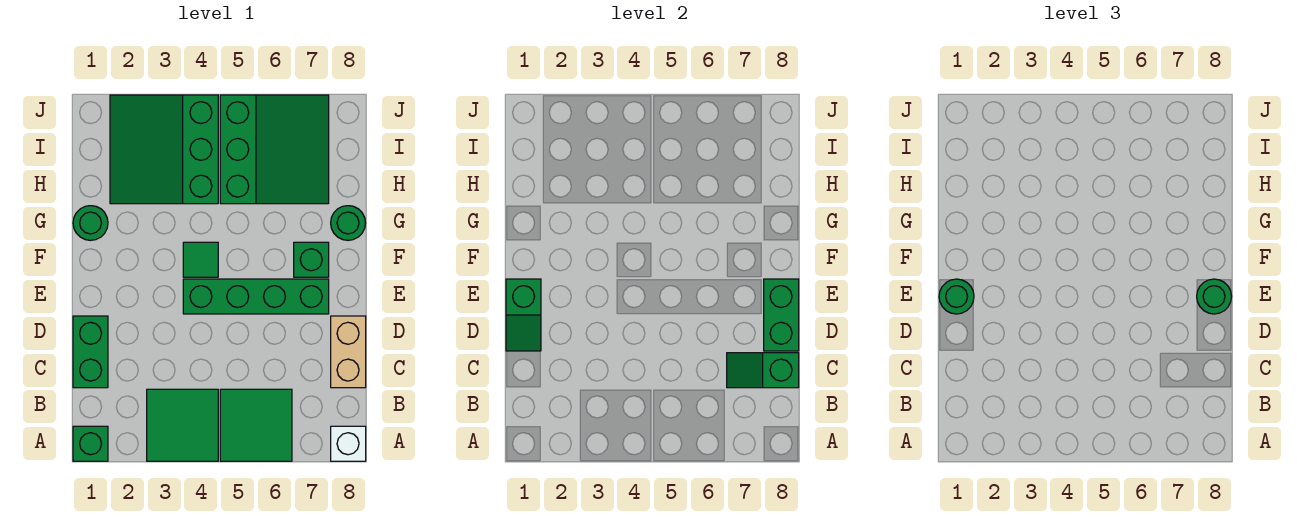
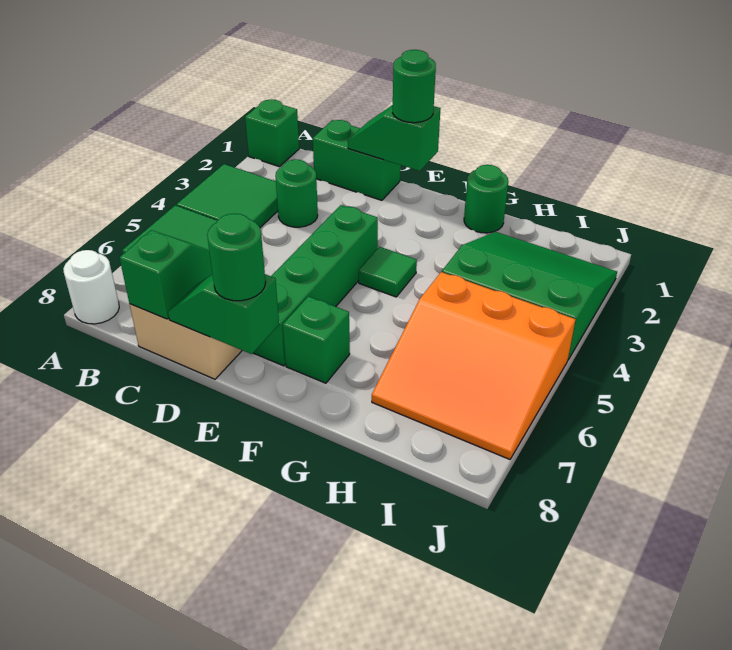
white brick A8 level 1 -> white round brick A8 level 1
green brick D8:E8 level 2 -> green slope D8:E8 level 2 top E
green round brick G8 level 1 -> green round brick C3 level 1
green slope H5:J7 level 1 top 5 -> orange slope H5:J7 level 1 top 5

